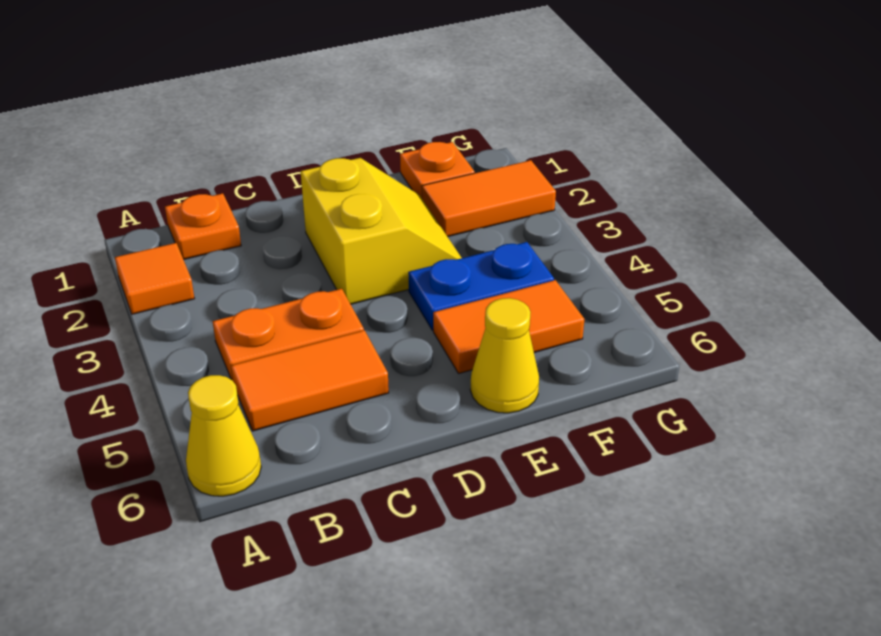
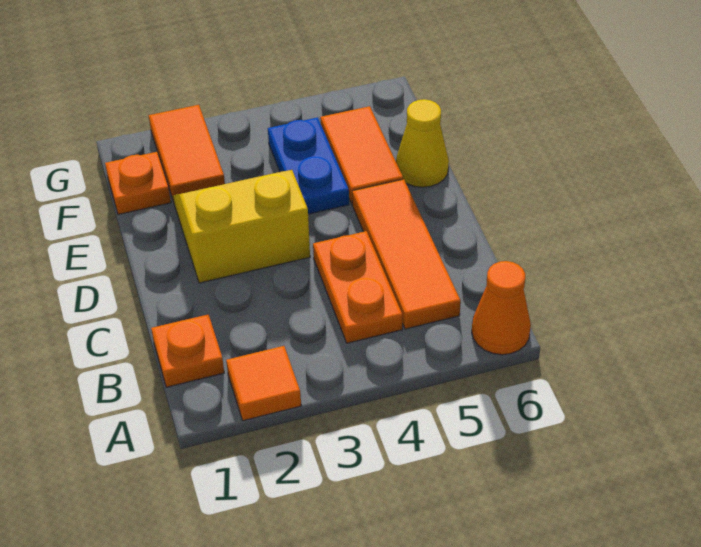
yellow cone A6 level 1 -> orange cone A6 level 1
orange tile B5:C5 level 1 -> orange tile B5:D5 level 1

